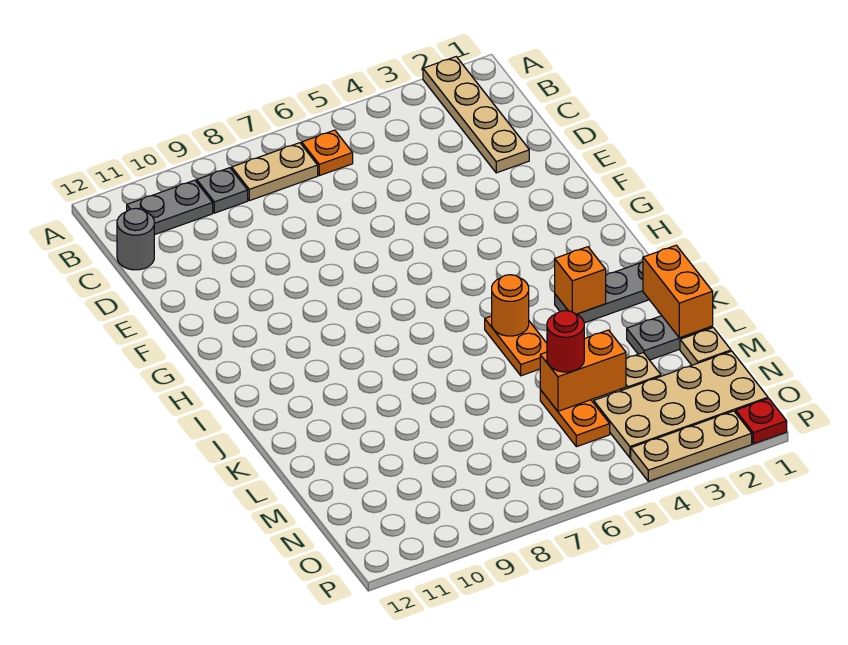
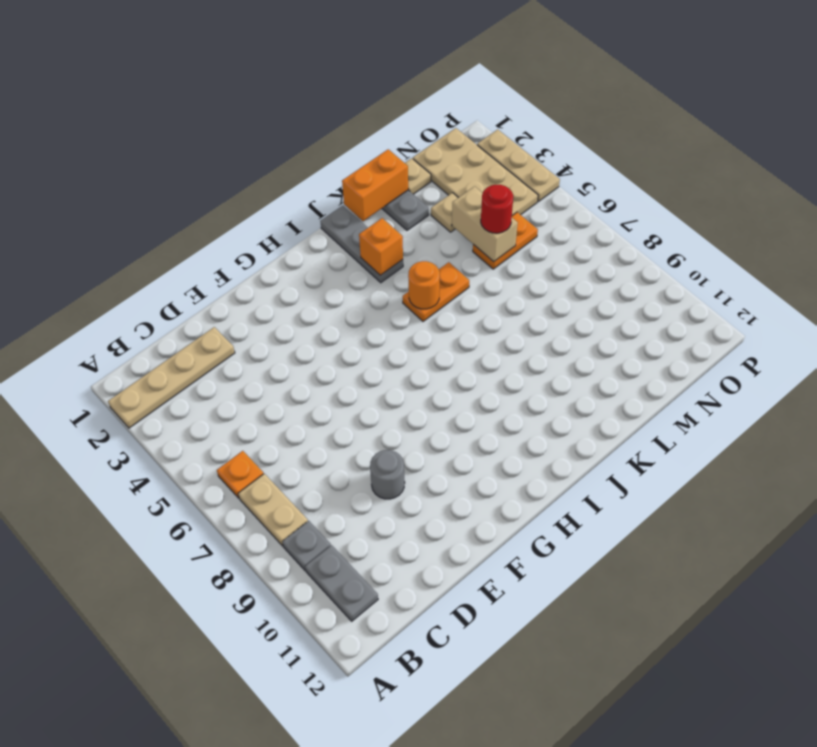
grey round brick C12 level 1 -> grey round brick E9 level 1
orange brick M4:M5 level 2 -> tan brick M4:M5 level 2
red plate P1 level 1 -> none

